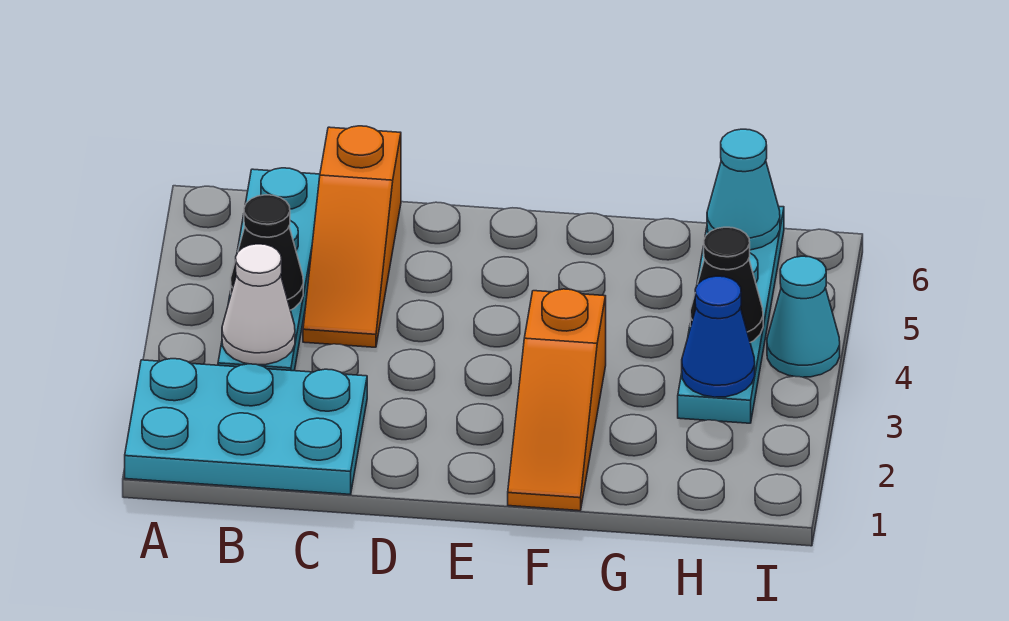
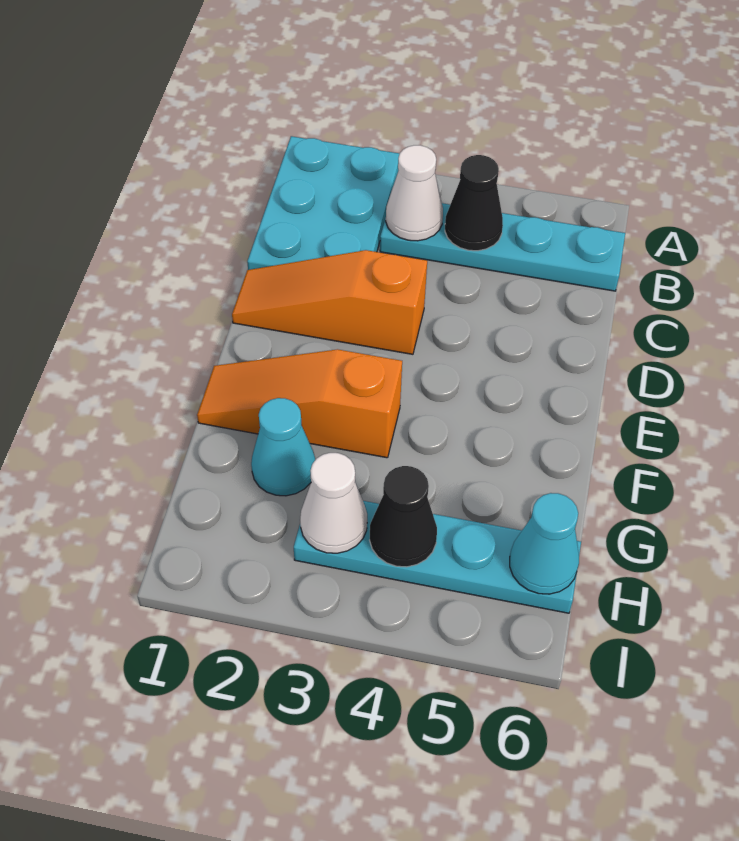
orange slope C4:C6 level 1 top 6 -> orange slope D1:D3 level 1 top 3
blue cone H3 level 2 -> white cone H3 level 2
cyan cone I4 level 1 -> cyan cone G2 level 1

